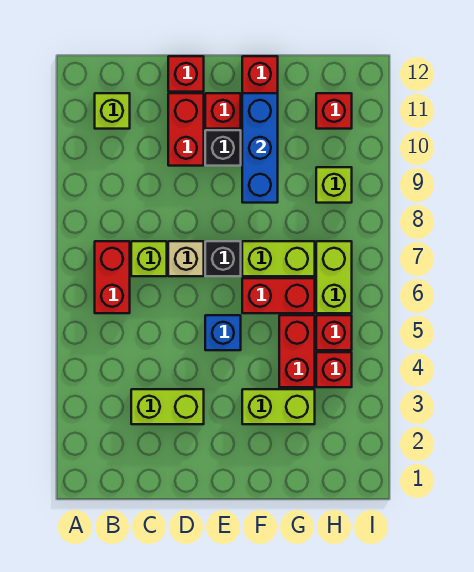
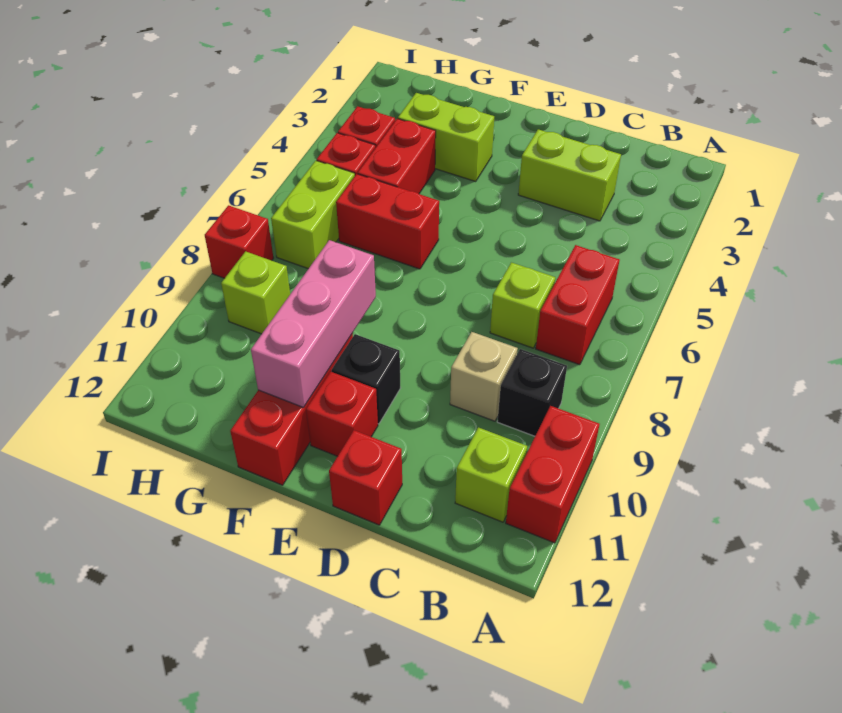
tan brick D7 level 1 -> tan brick C9 level 1
red brick D10:D11 level 1 -> red brick A10:A11 level 1
blue brick E5 level 1 -> none
black brick E7 level 1 -> black brick B9 level 1
lime brick F7:G7 level 1 -> none
blue brick F9:F11 level 2 -> pink brick F9:F11 level 2
red brick H11 level 1 -> red brick I8 level 1

